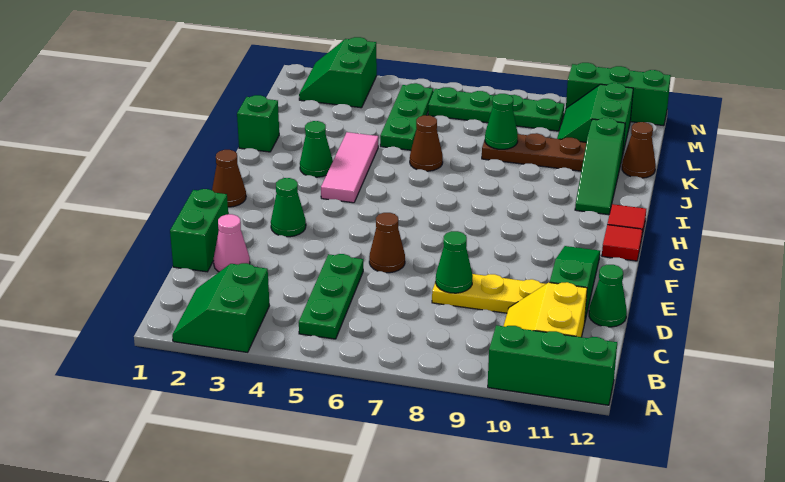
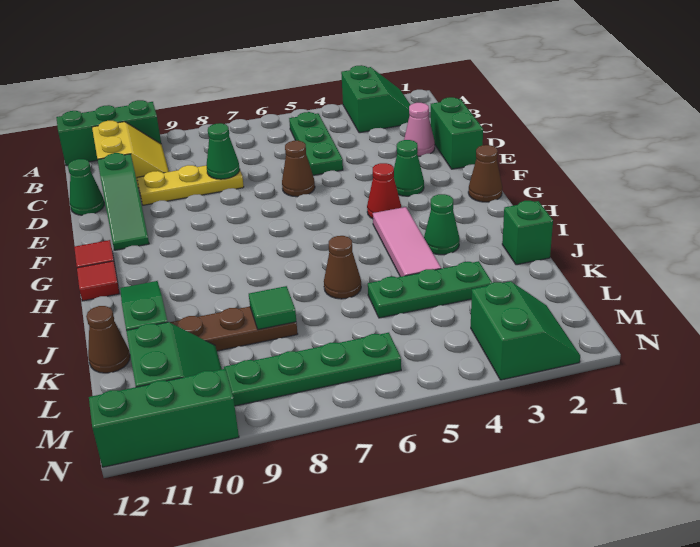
none -> red cone G4 level 1
green plate K5:M5 level 1 -> green plate K3:K5 level 1
green cone K8 level 2 -> green tile K8 level 2

